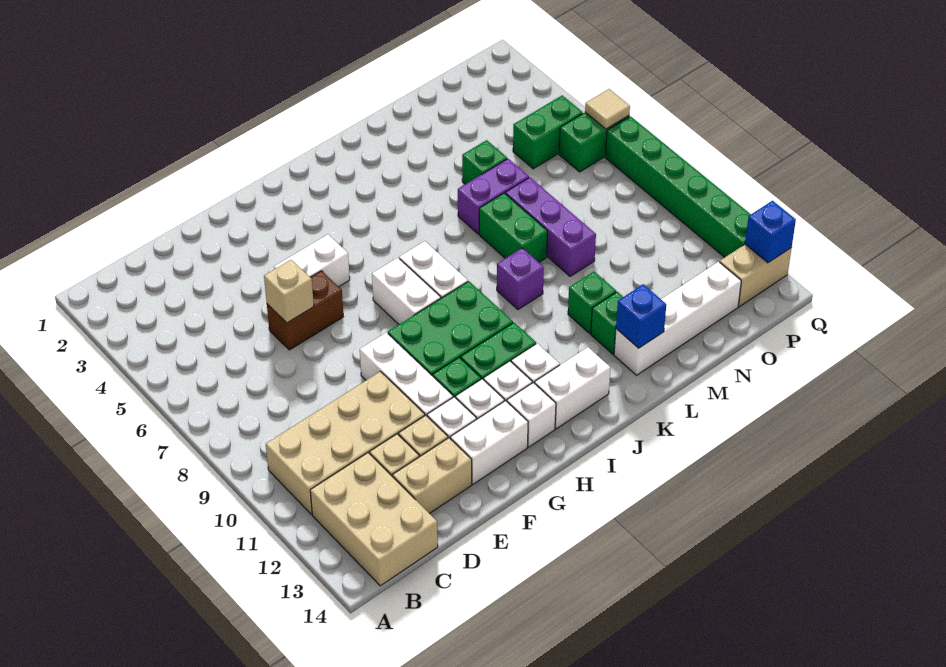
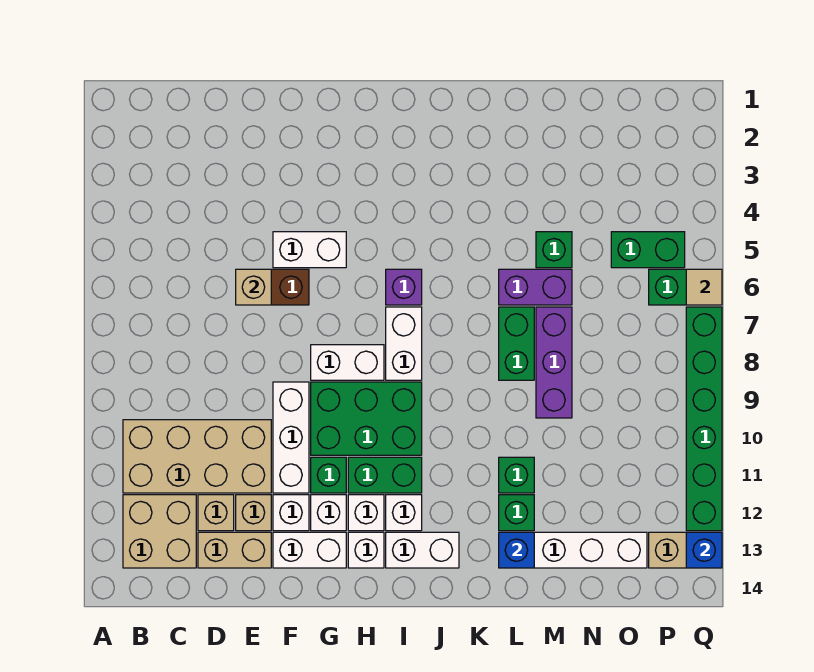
tan brick B12:C14 level 1 -> tan brick B12:C13 level 1
white brick H7:H8 level 1 -> white brick G8:H8 level 1
purple brick K9 level 1 -> purple brick I6 level 1

